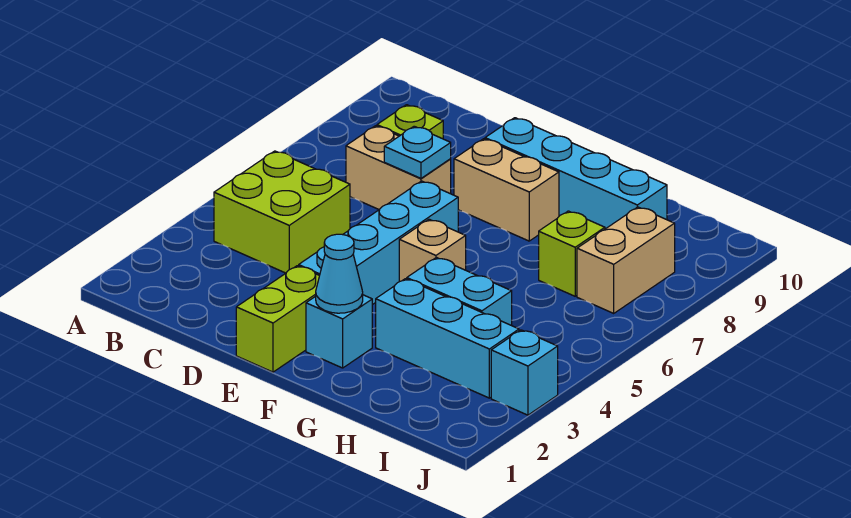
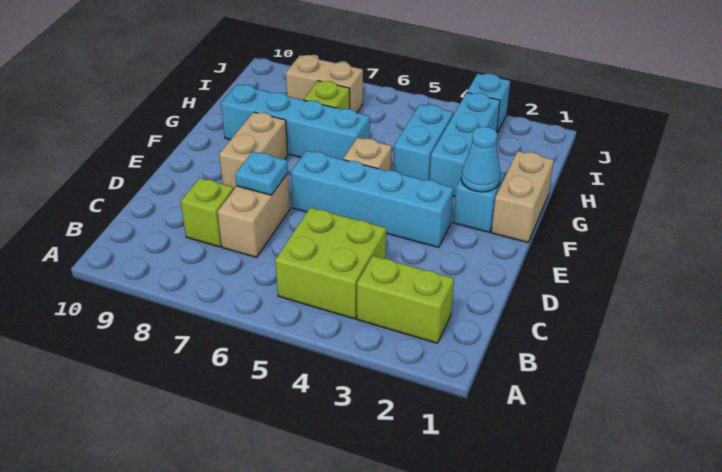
lime brick E1:E2 level 1 -> lime brick B2:B3 level 1
cyan brick E9:H9 level 1 -> cyan brick G6:G9 level 1
none -> tan brick F1:G1 level 1

